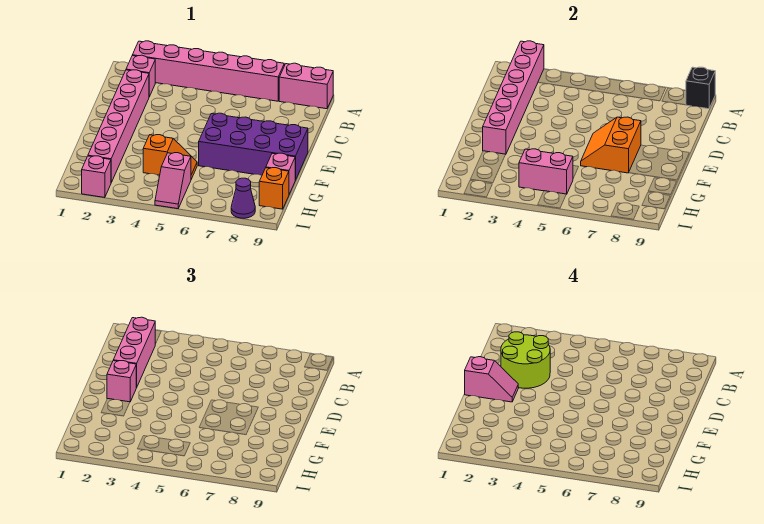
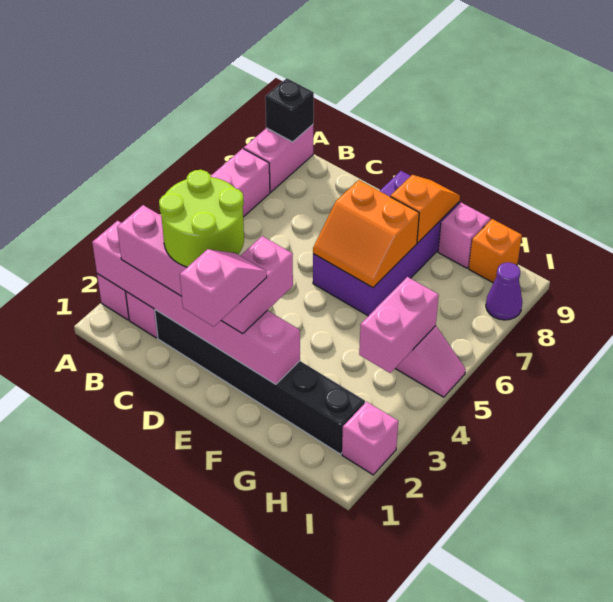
pink brick C2:H2 level 1 -> black brick C2:H2 level 1
pink brick E2 level 3 -> pink brick E2:E3 level 3
orange slope G4:G5 level 1 top 4 -> orange slope F8:F9 level 2 top 8

